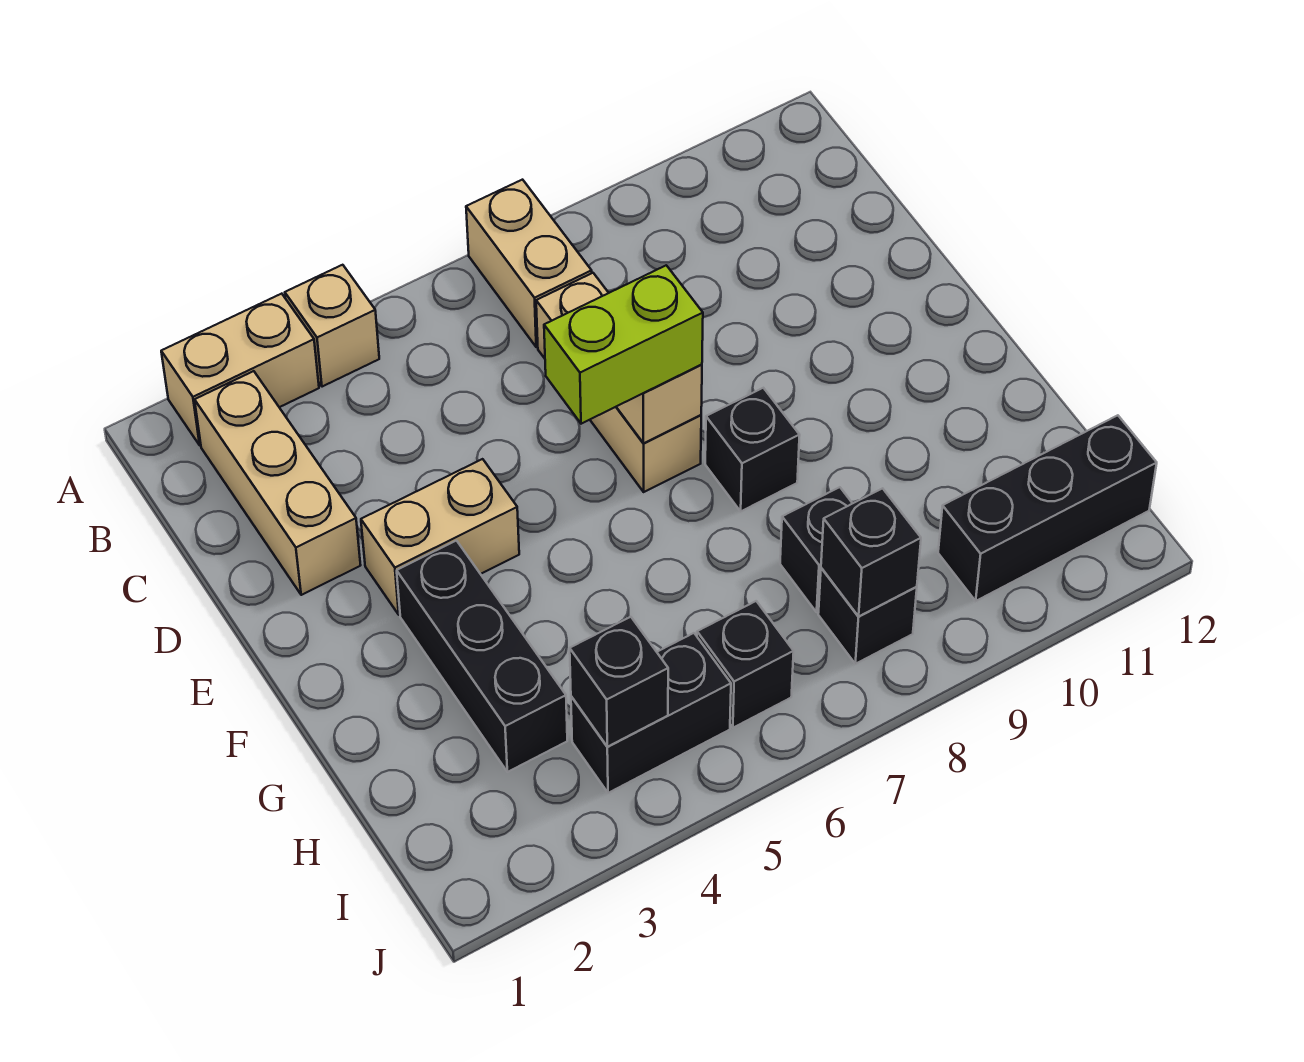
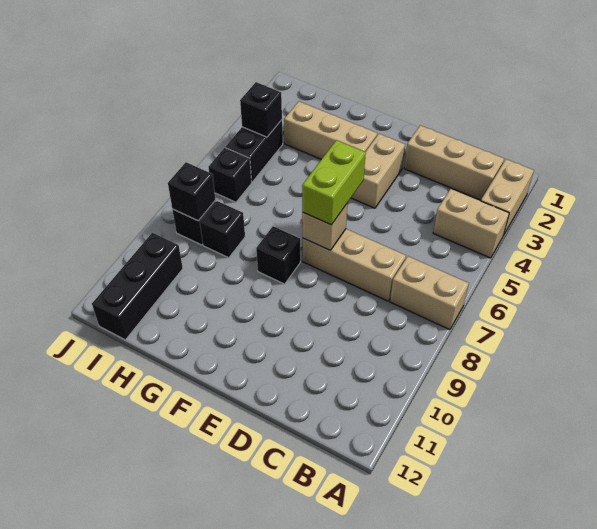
tan brick A4 level 1 -> tan brick A4:B4 level 1
black brick F3:H3 level 1 -> tan brick F3:H3 level 1

